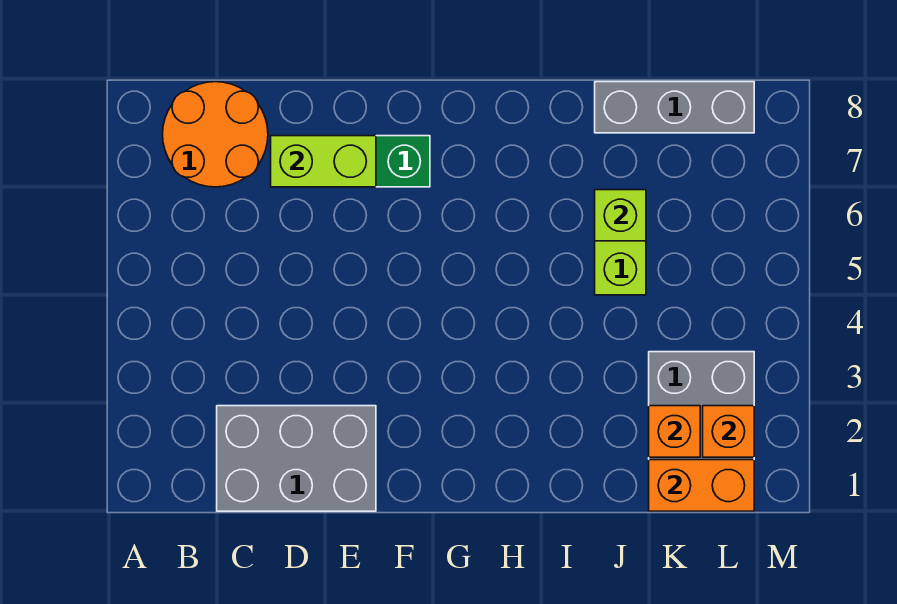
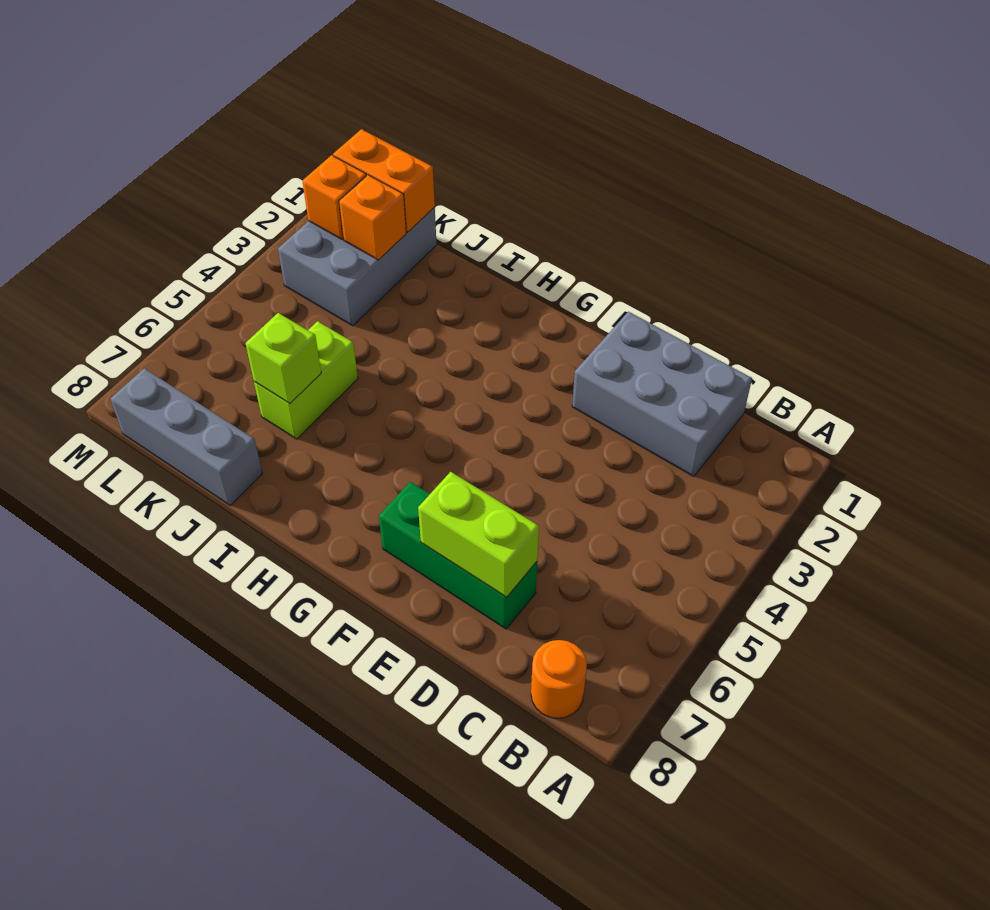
orange round brick B7:C8 level 1 -> orange round brick B8 level 1

